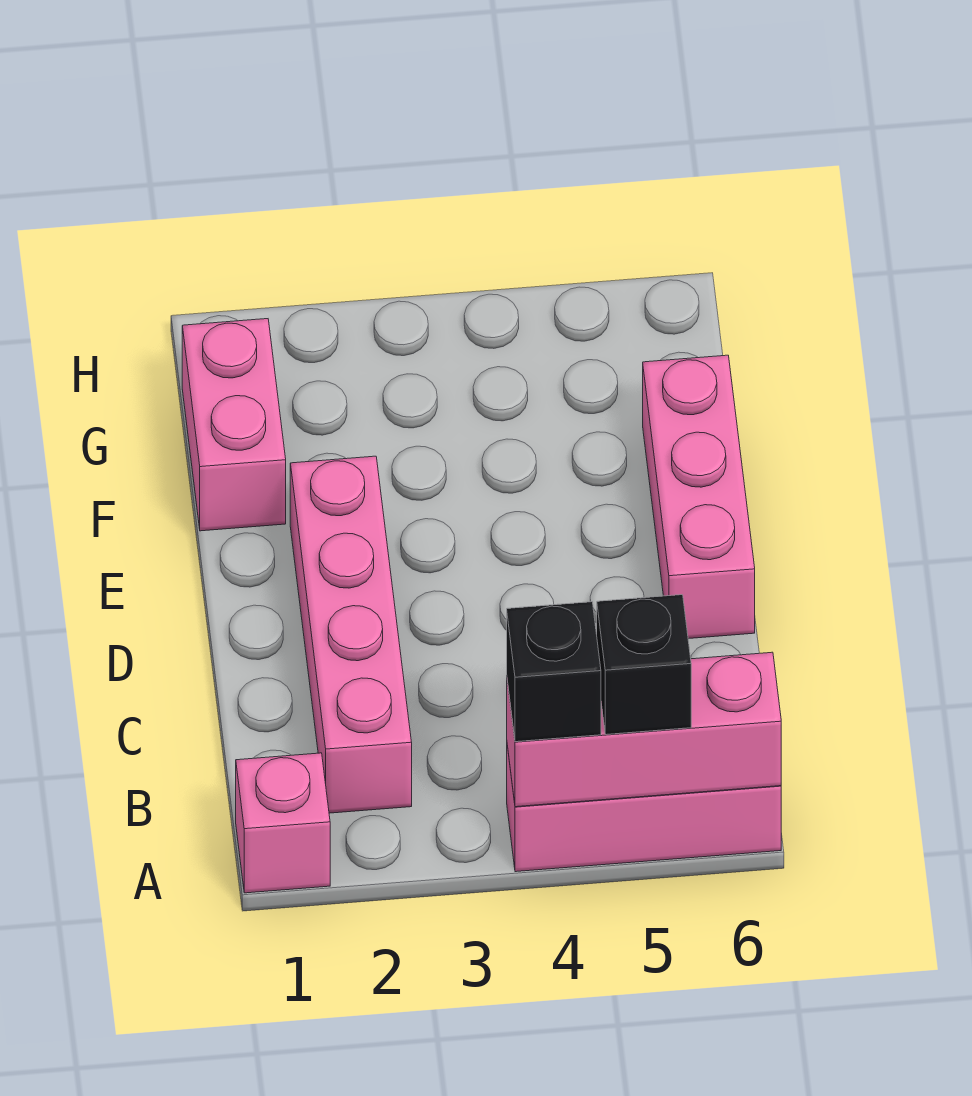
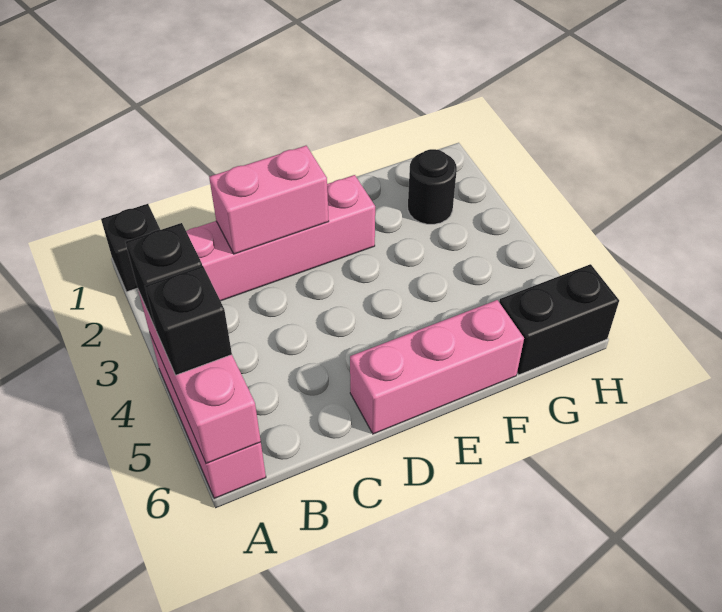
pink brick A1 level 1 -> black brick A1 level 1
pink brick F1:G1 level 1 -> pink brick C2:D2 level 2
none -> black round brick G2 level 1
none -> black brick G6:H6 level 1

